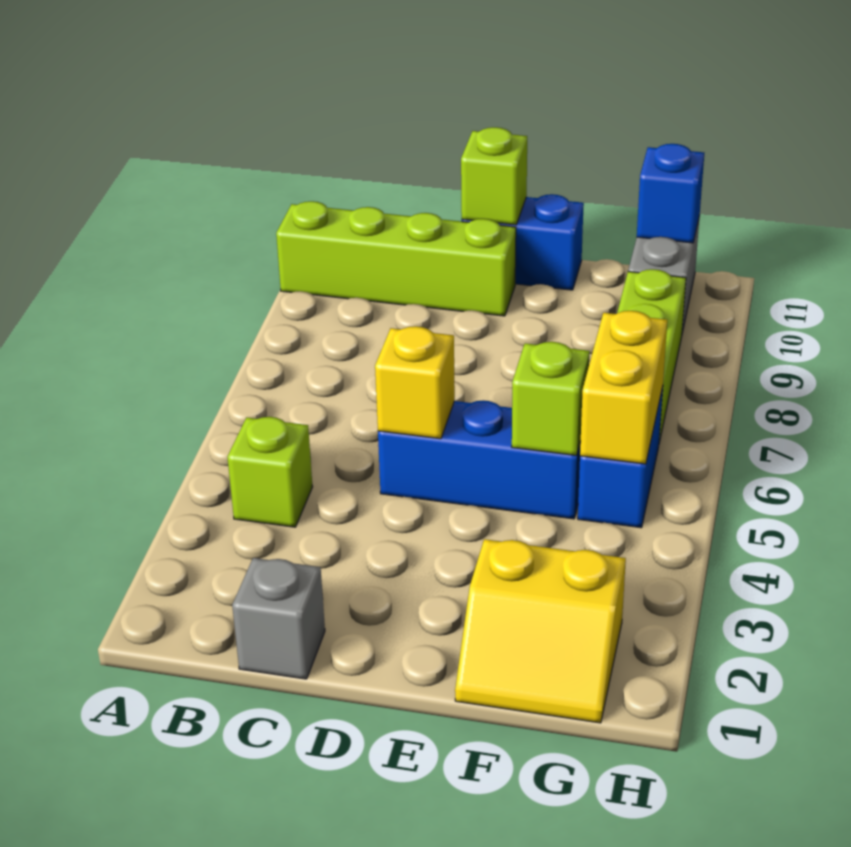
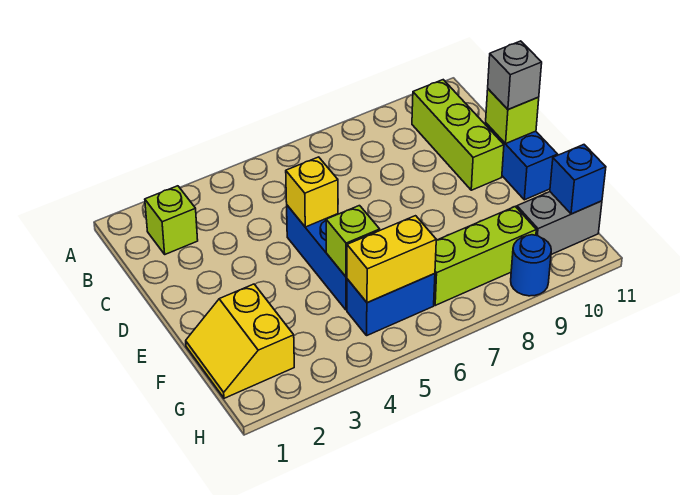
lime brick A10:D10 level 1 -> lime brick B10:D10 level 1
lime brick B4 level 1 -> lime brick B2 level 1
grey brick C1 level 1 -> grey brick D11 level 3
none -> blue round brick H9 level 1

